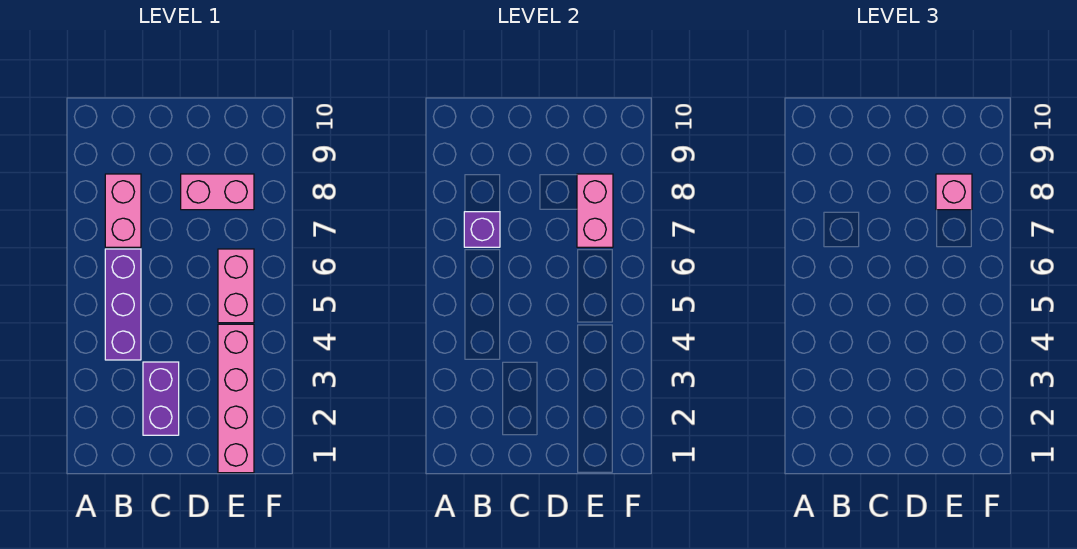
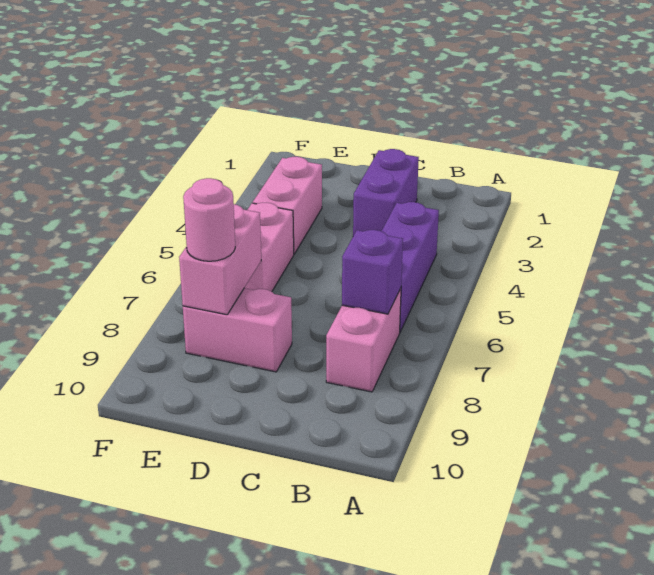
pink brick E1:E4 level 1 -> pink brick E3:E4 level 1
pink brick E8 level 3 -> pink round brick E8 level 3

